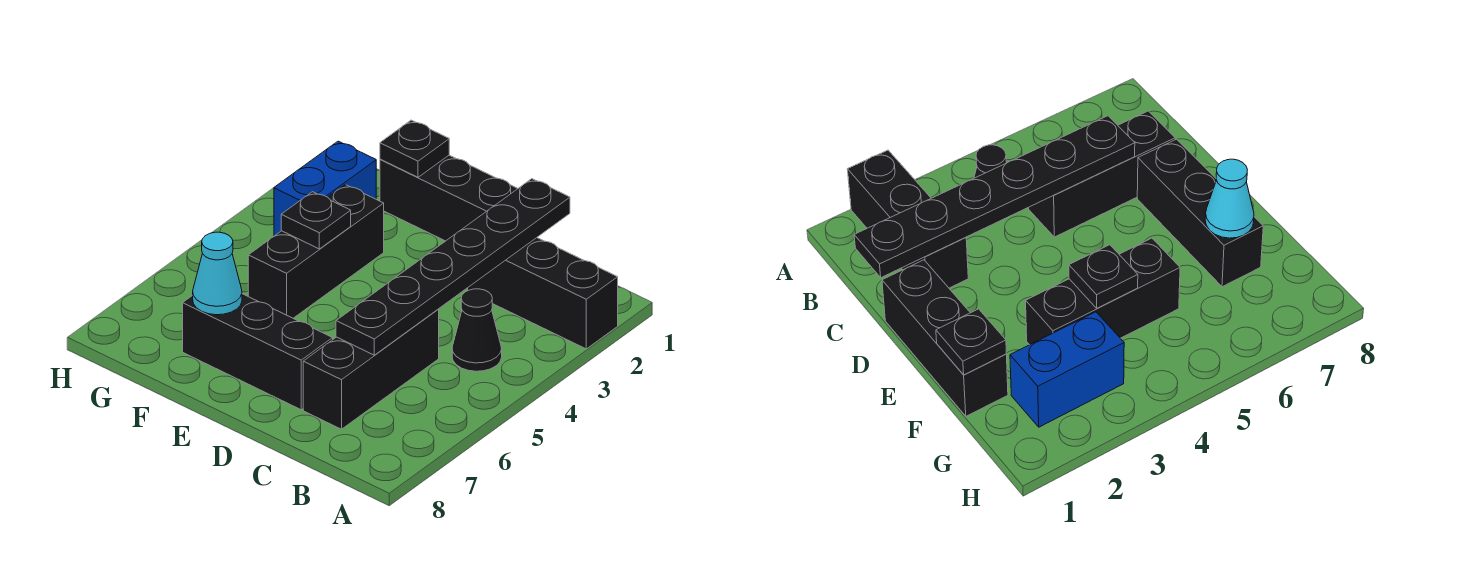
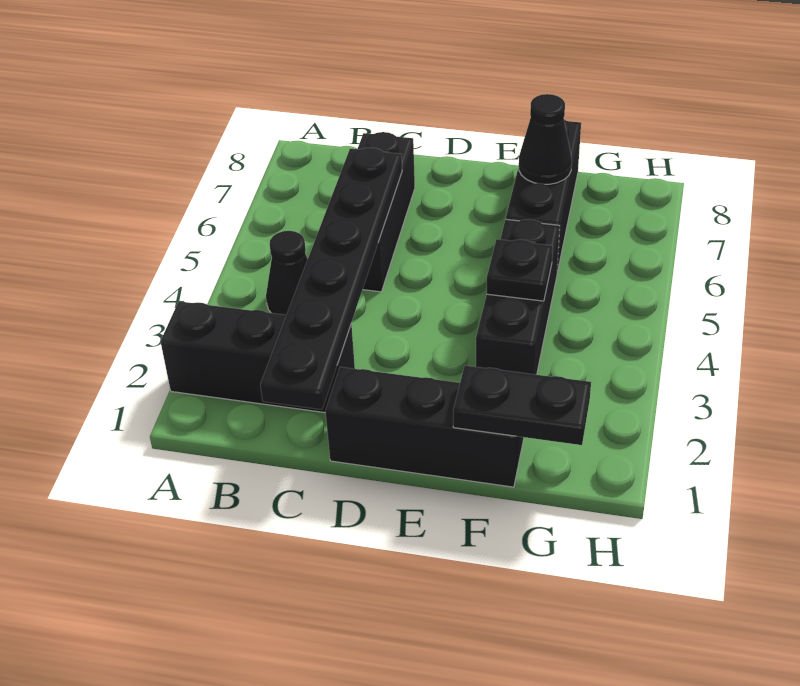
black brick D7:F7 level 1 -> black brick F6:F8 level 1
black plate F1 level 2 -> black plate F1:G1 level 2
cyan cone F7 level 2 -> black cone F7 level 2
blue brick G2:G3 level 1 -> none

